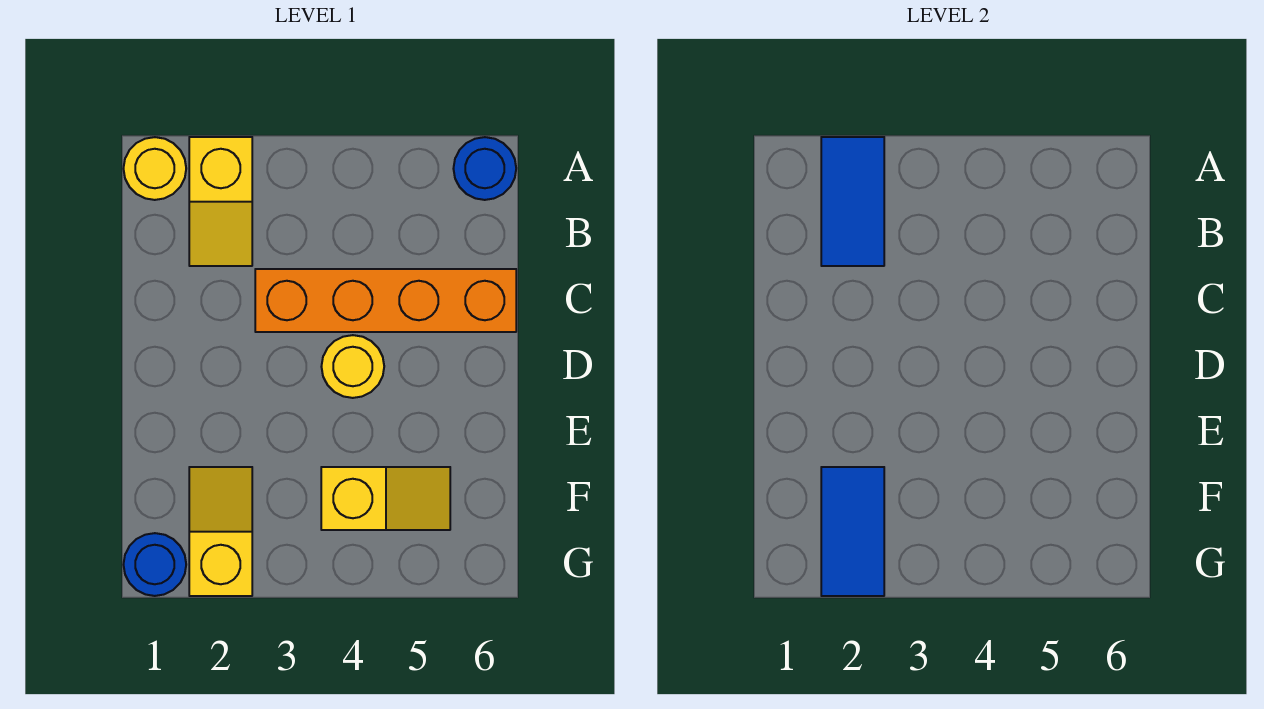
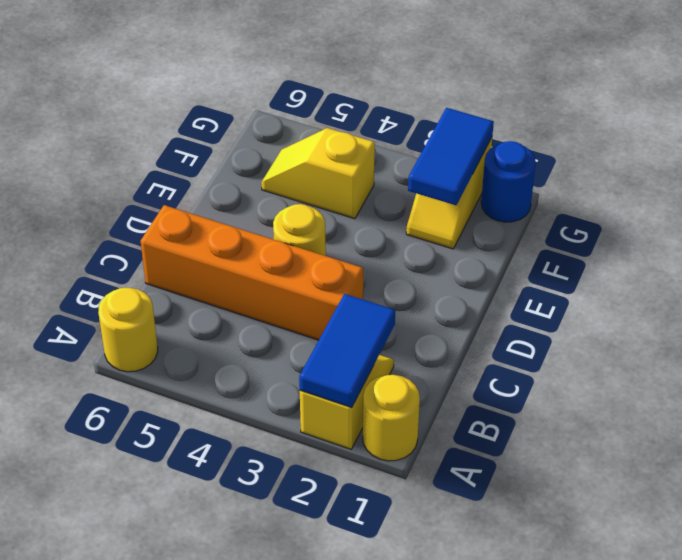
blue round brick A6 level 1 -> yellow round brick A6 level 1

